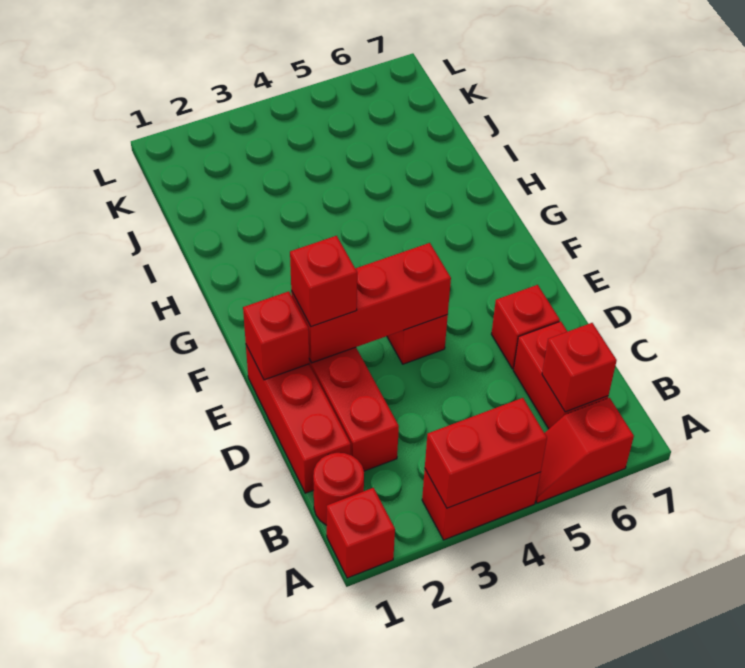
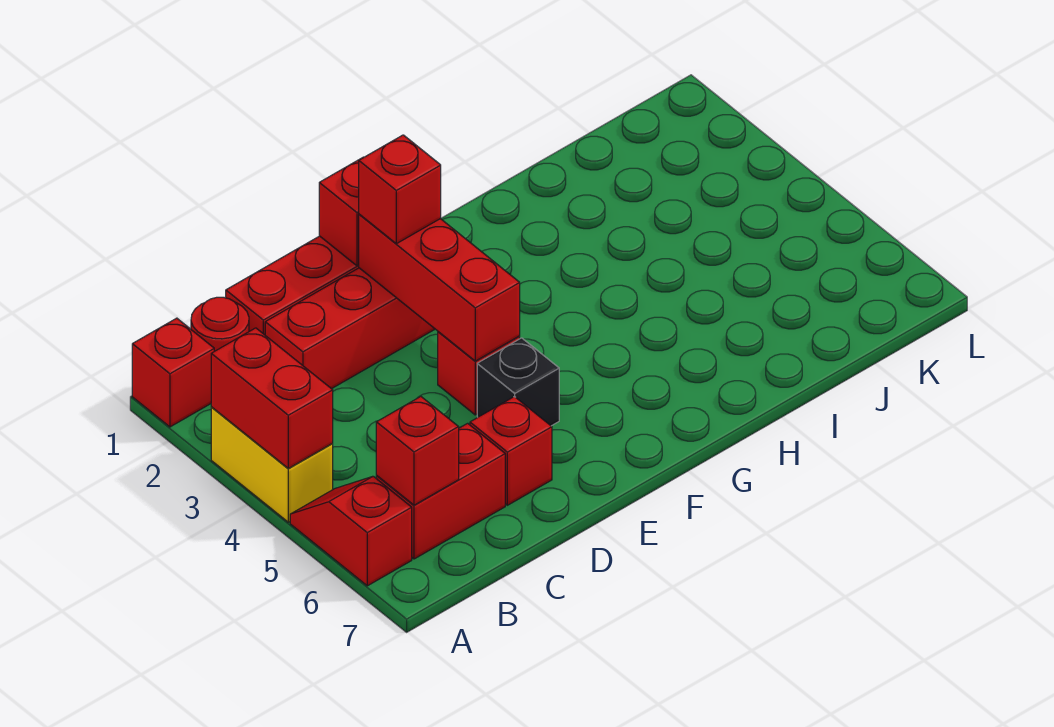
red brick A3:A4 level 1 -> yellow brick A3:A4 level 1
none -> black brick E5 level 1

